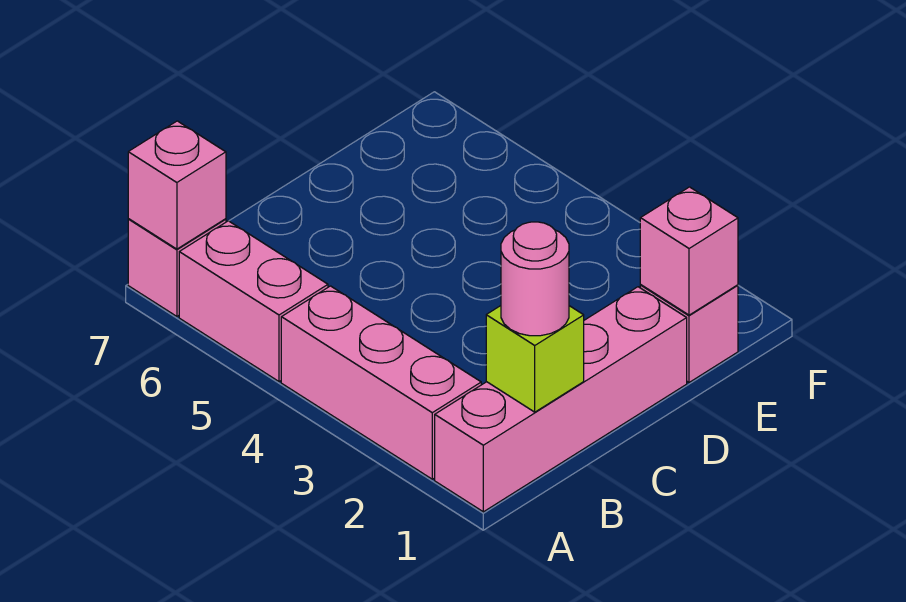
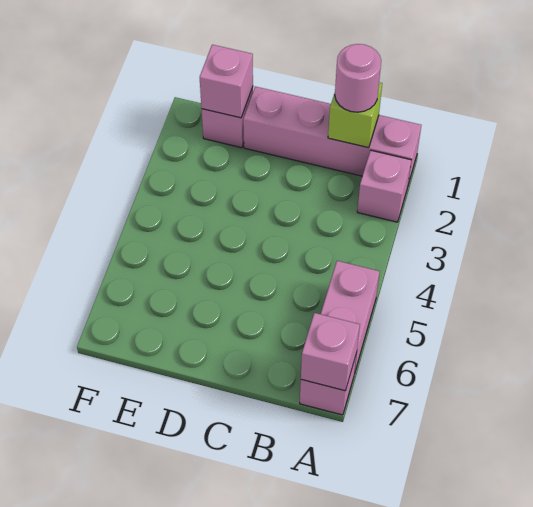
pink brick A2:A4 level 1 -> pink brick A2 level 1

